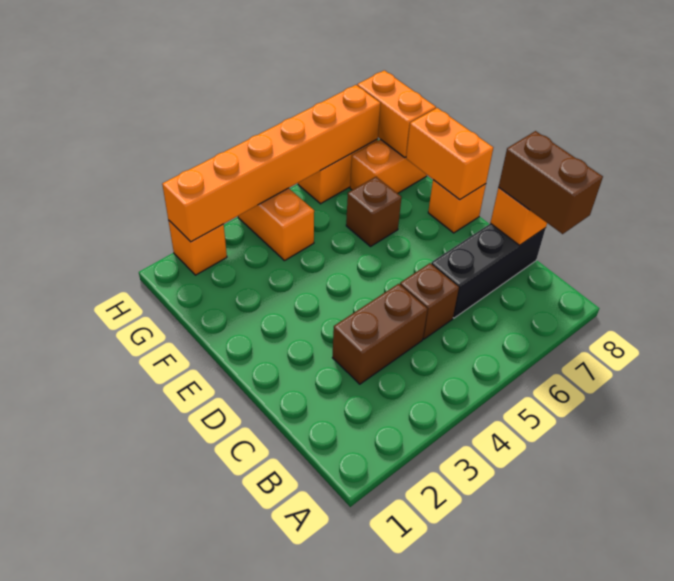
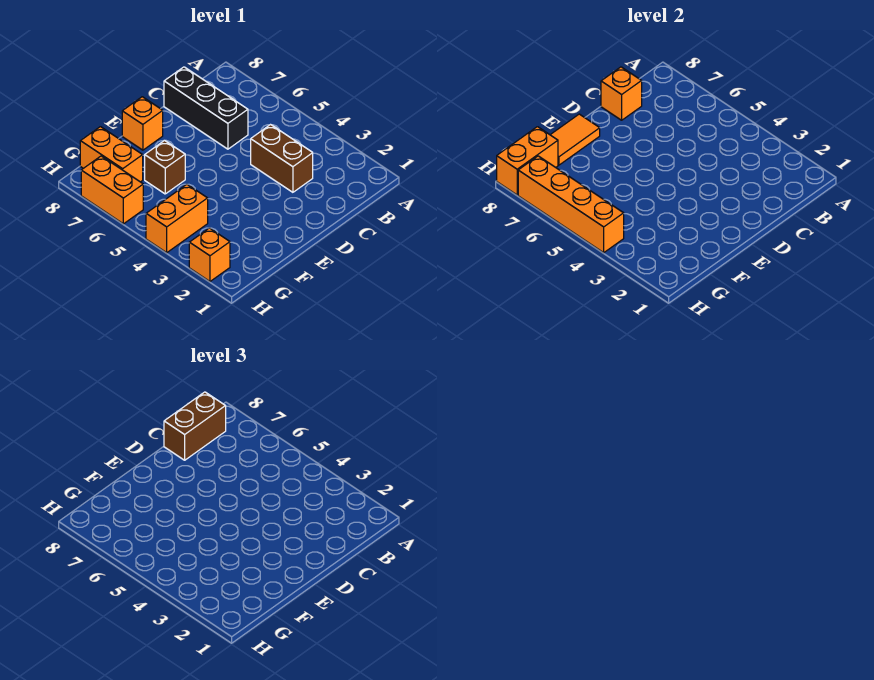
brown brick C5 level 1 -> none
orange brick E8:F8 level 2 -> orange tile E8:F8 level 2
orange brick H2:H7 level 2 -> orange brick H4:H7 level 2

